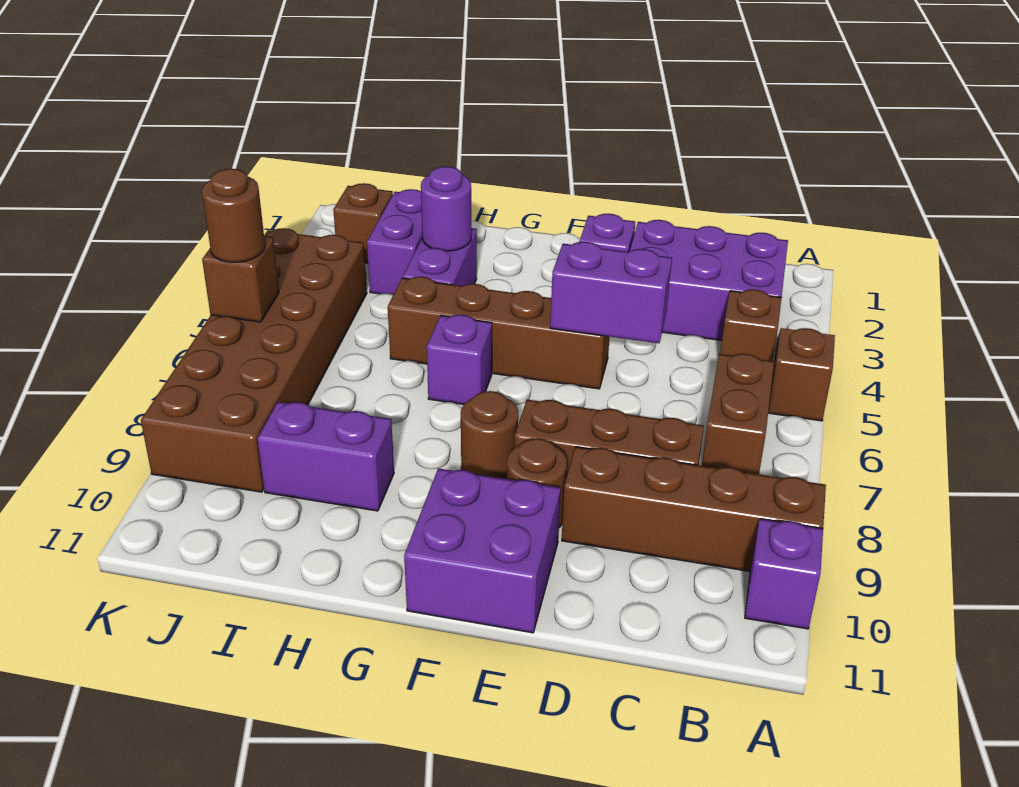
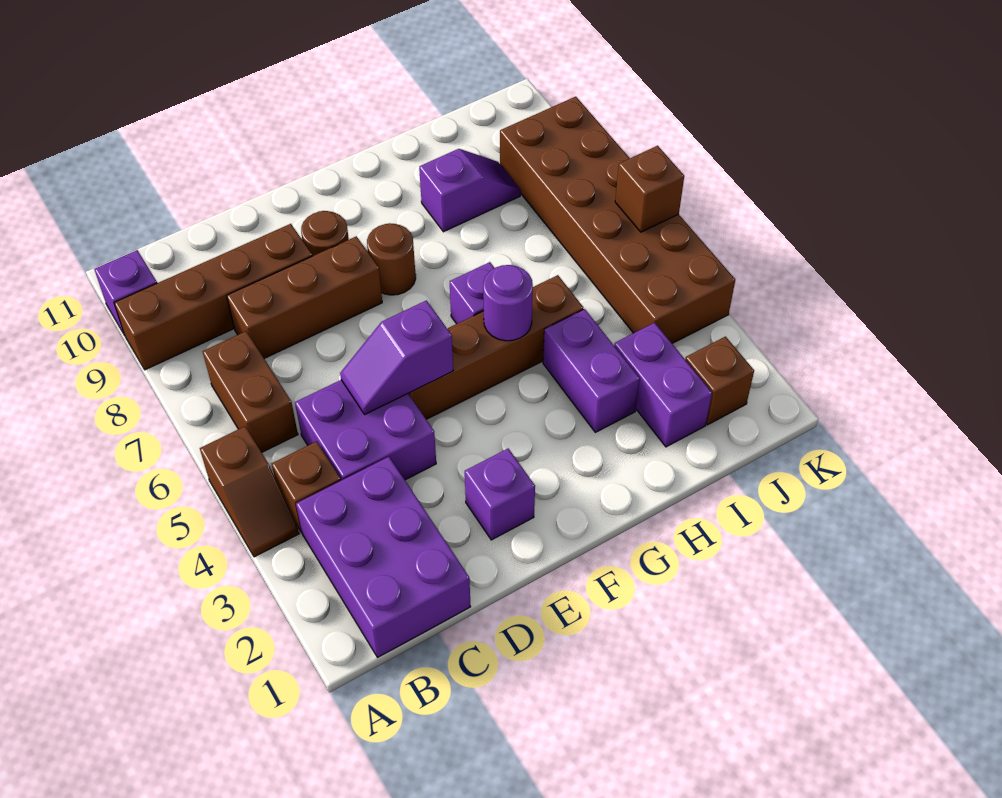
purple brick B2:D3 level 1 -> purple brick B1:C3 level 1
purple brick D5:E5 level 2 -> purple slope D5:E5 level 2 top E
purple brick E10:F11 level 1 -> purple brick C4:D5 level 1
purple round brick H3 level 2 -> purple round brick G5 level 2
purple brick H9:I9 level 1 -> purple slope H9:I9 level 1 top H
brown round brick K6 level 3 -> none

